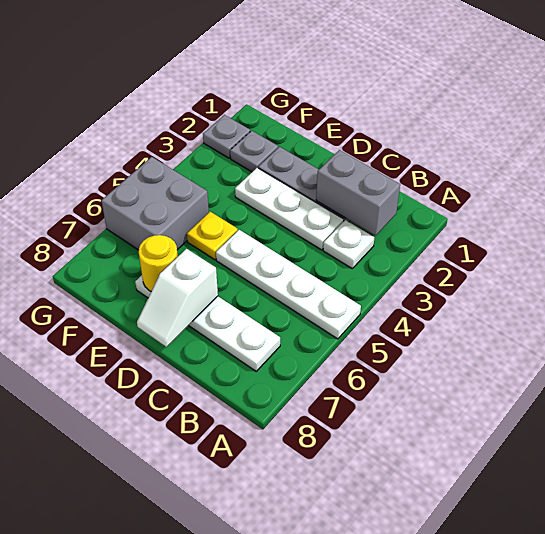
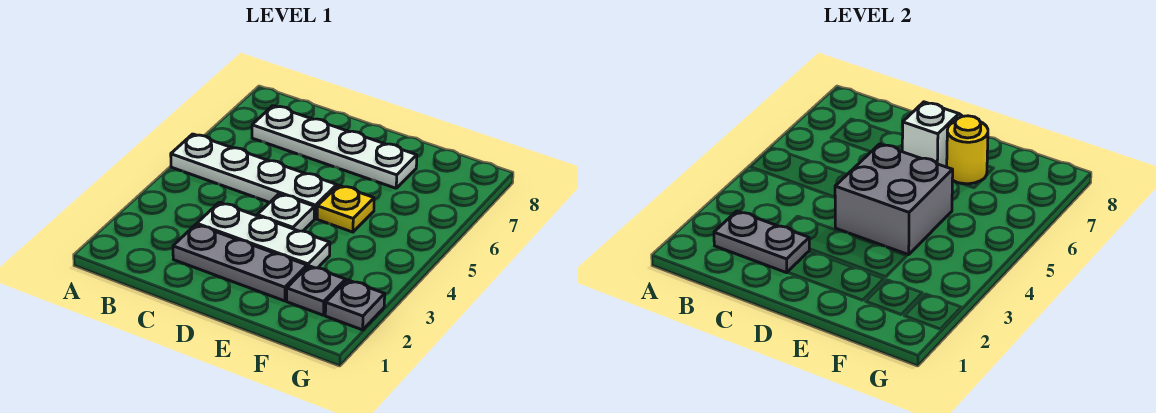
grey brick B2:C2 level 2 -> grey plate B2:C2 level 2
white plate B3 level 1 -> white plate D4 level 1
grey brick F5:G6 level 1 -> grey brick D4:E5 level 2

